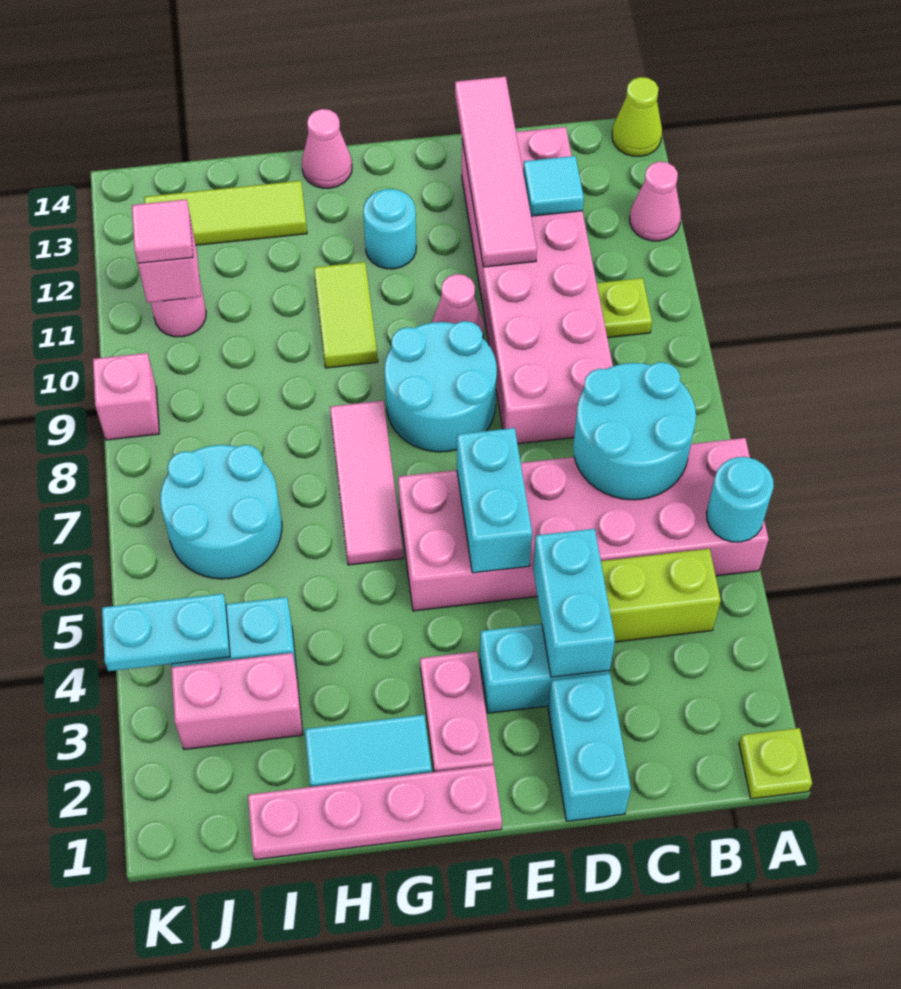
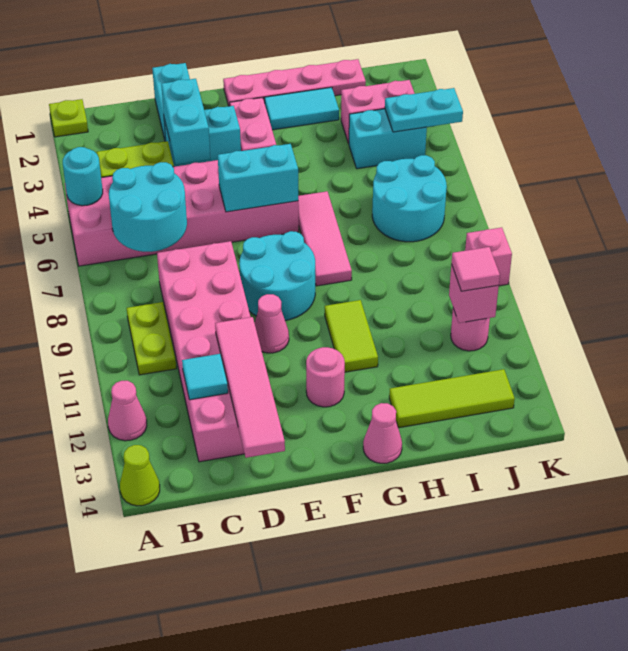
lime plate B10 level 1 -> lime plate B9:B10 level 1
cyan brick E5:E6 level 2 -> cyan brick E6:F6 level 2
cyan round brick F12 level 1 -> pink round brick F12 level 1

